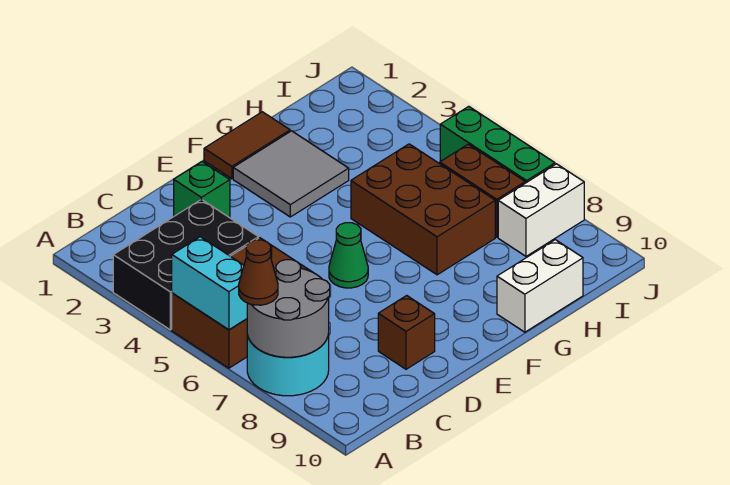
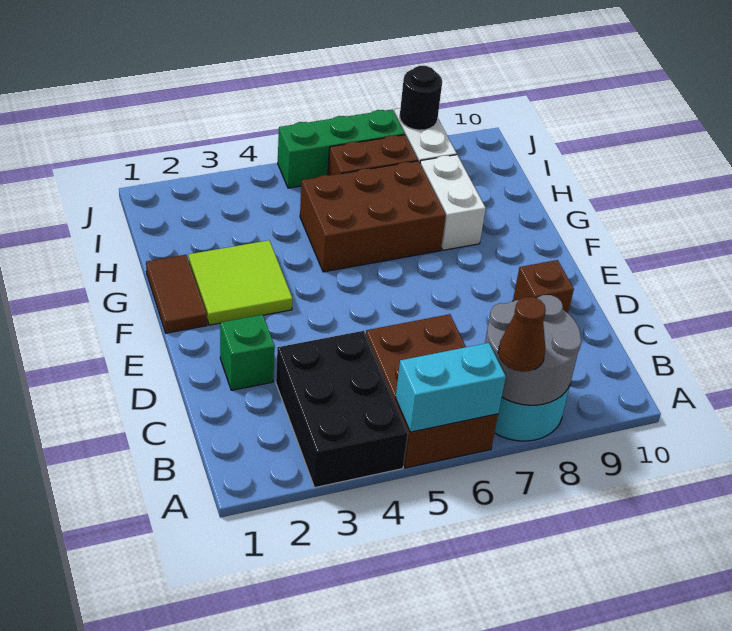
green cone E6 level 1 -> none
grey tile F2:G3 level 1 -> lime tile F2:G3 level 1
white brick G10:H10 level 1 -> white brick G8:H8 level 1
none -> black round brick J8 level 2

